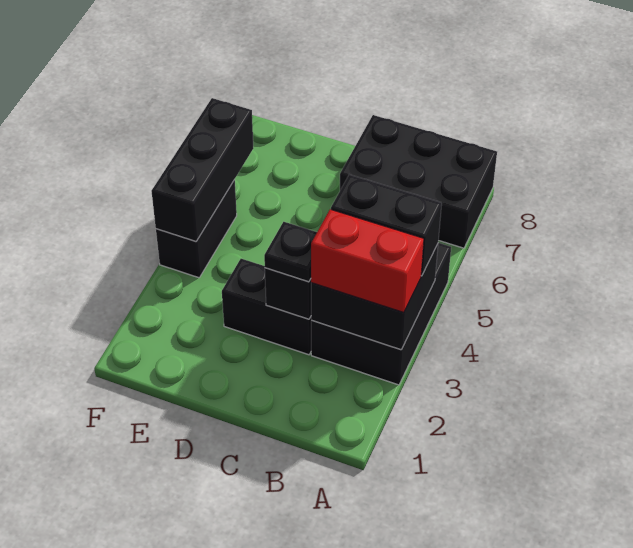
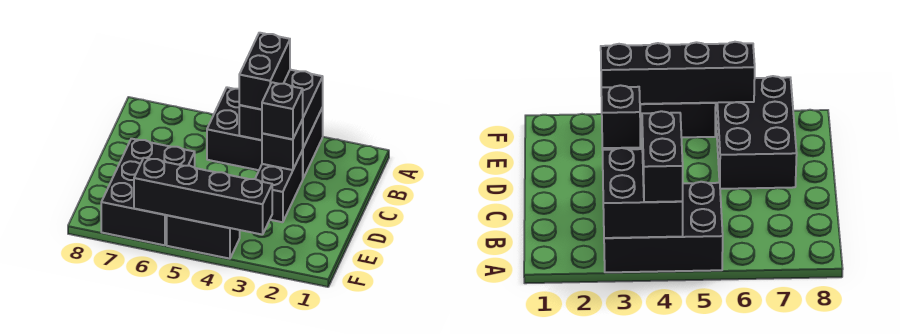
red brick A3:B3 level 3 -> none
black brick A7:C8 level 1 -> black brick D6:F7 level 1
black plate C3 level 3 -> black brick C3 level 3
black brick F4:F6 level 2 -> black brick F3:F6 level 2

